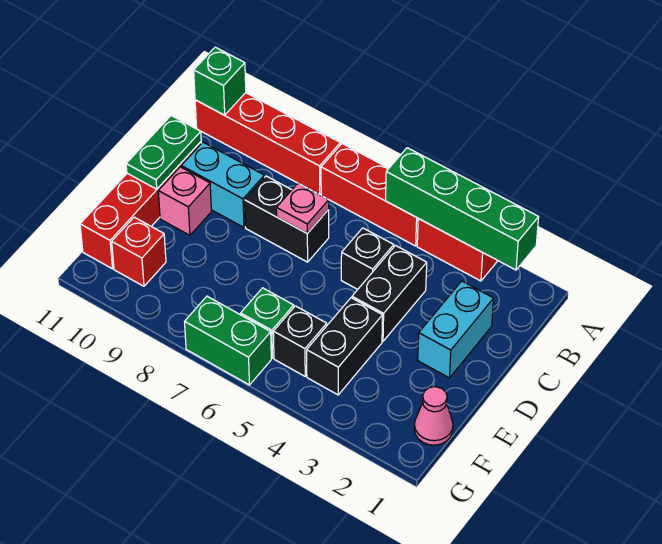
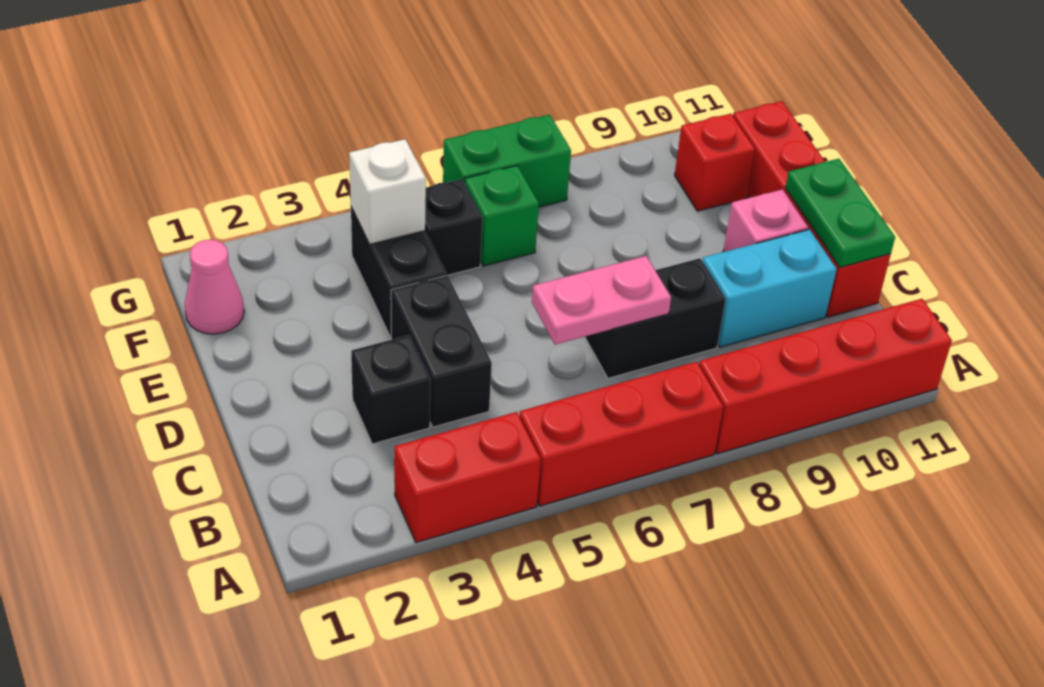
green brick A2:A5 level 2 -> none
green brick A11 level 2 -> none
cyan brick C2:D2 level 1 -> none
black brick C5 level 1 -> black brick C3 level 1
pink plate C7 level 2 -> pink plate C6:C7 level 2
none -> white brick F4 level 2

